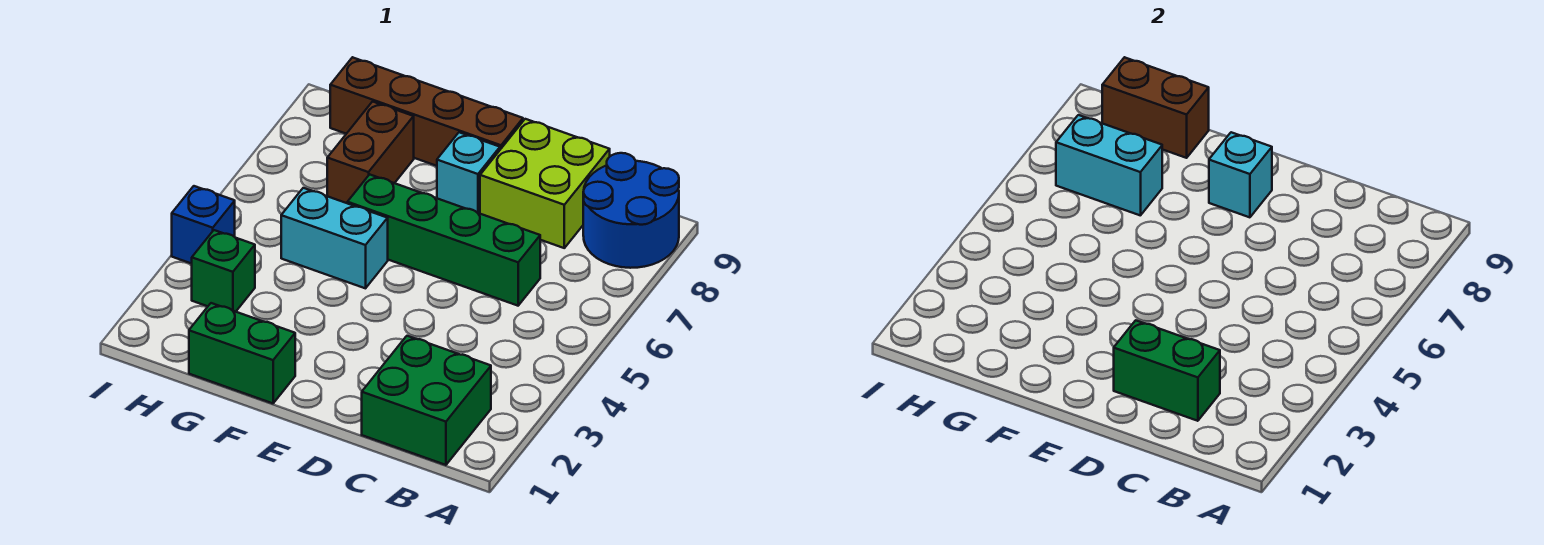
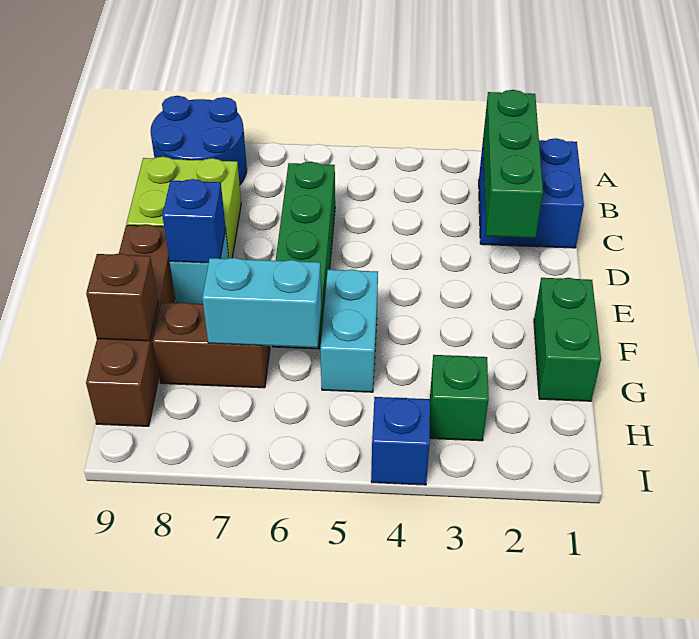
green brick B1:C2 level 1 -> blue brick B1:C2 level 1
green brick C2:D2 level 2 -> green brick B2:D2 level 2
cyan brick E8 level 2 -> blue brick E8 level 2
cyan brick G7:H7 level 2 -> cyan brick G6:G7 level 2
brown brick G9:H9 level 2 -> brown brick G9 level 2

